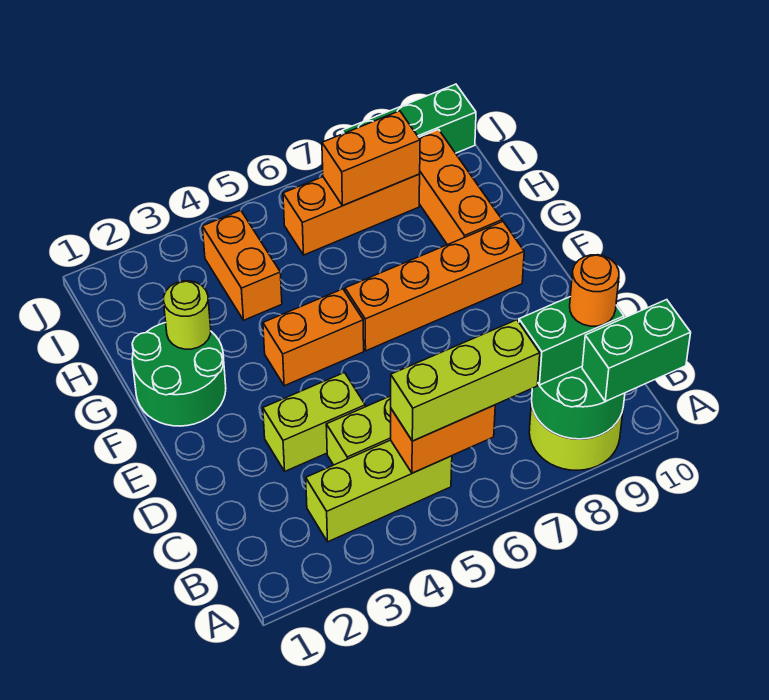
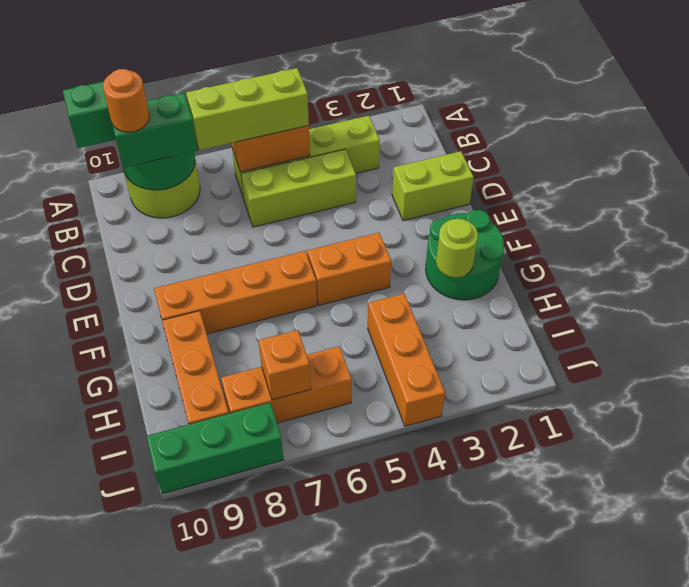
lime brick B3:B5 level 1 -> lime brick B3:B6 level 1
lime brick D3:D4 level 1 -> lime brick D1:D2 level 1
orange brick H4:I4 level 1 -> orange brick H4:J4 level 1
orange brick I7:I8 level 2 -> orange brick I7 level 2

